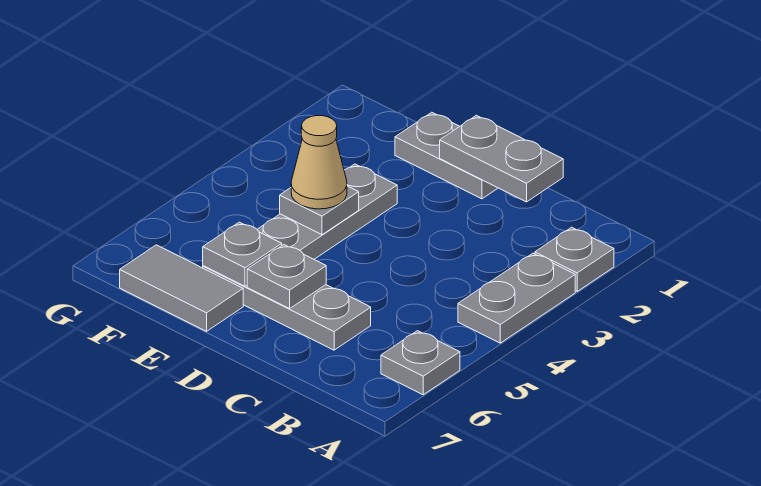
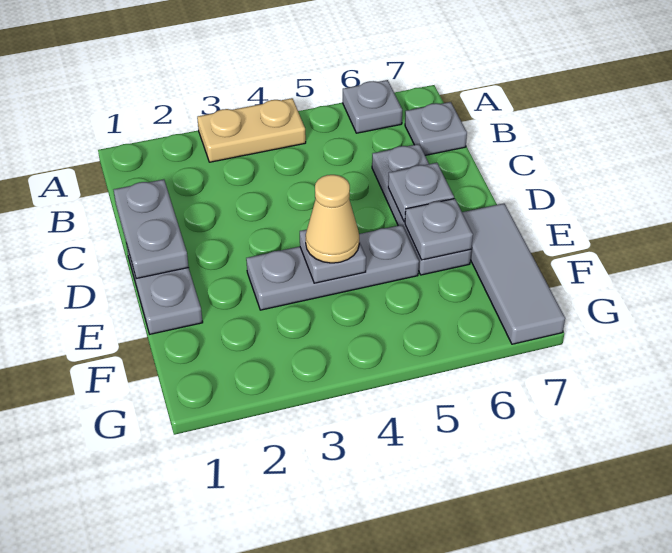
grey plate A2 level 1 -> grey plate B7 level 1
grey plate A3:A4 level 1 -> tan plate A3:A4 level 1
grey tile E7:F7 level 1 -> grey tile E7:G7 level 1

